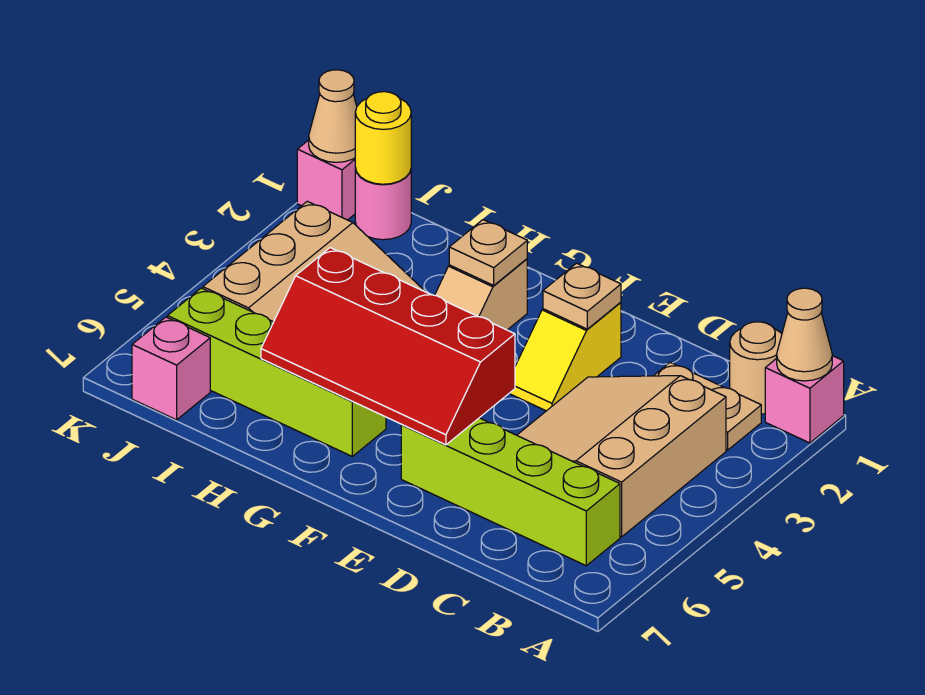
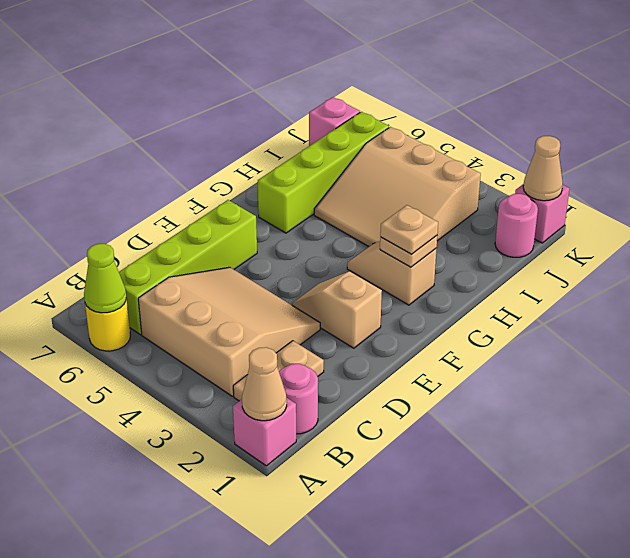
none -> lime cone A6 level 2
tan round brick B1 level 1 -> pink round brick B1 level 1
yellow slope E2:E3 level 1 top 2 -> tan slope E2:E3 level 1 top 2
tan plate E2 level 2 -> tan plate G2 level 3
red slope E5:H6 level 2 top 5 -> none
yellow round brick J1 level 2 -> yellow round brick A6 level 1

